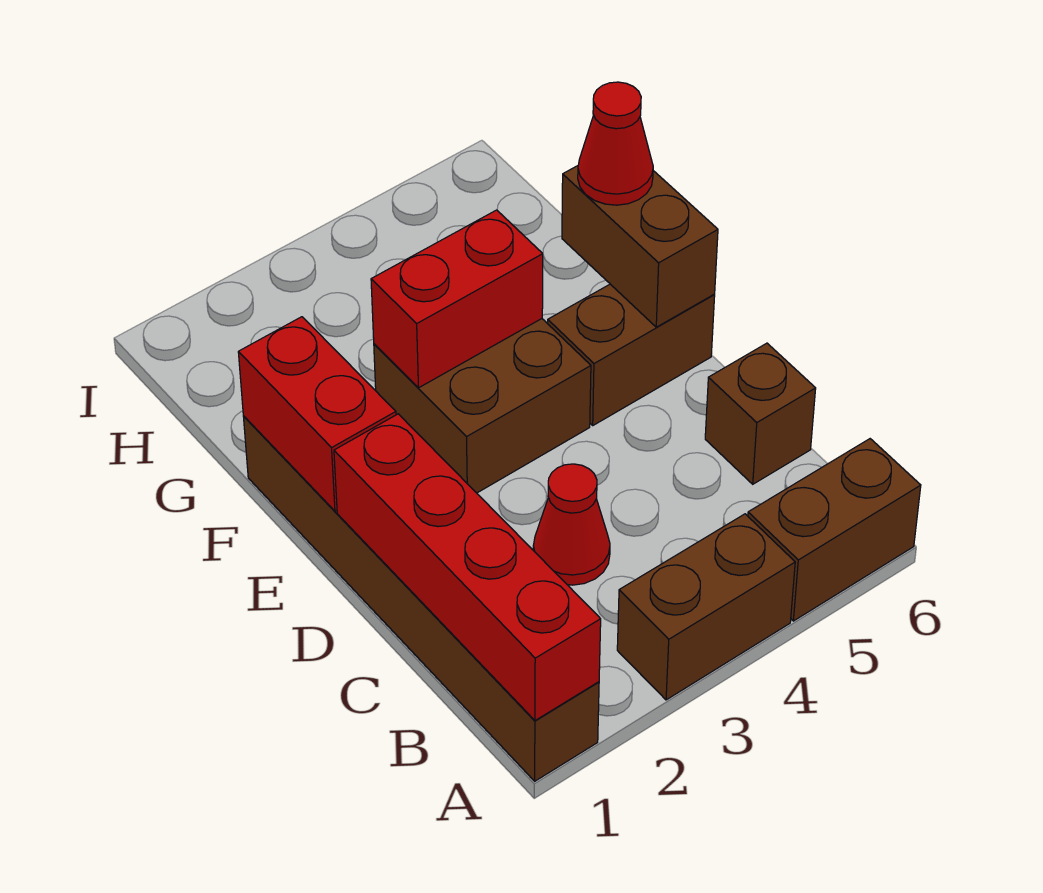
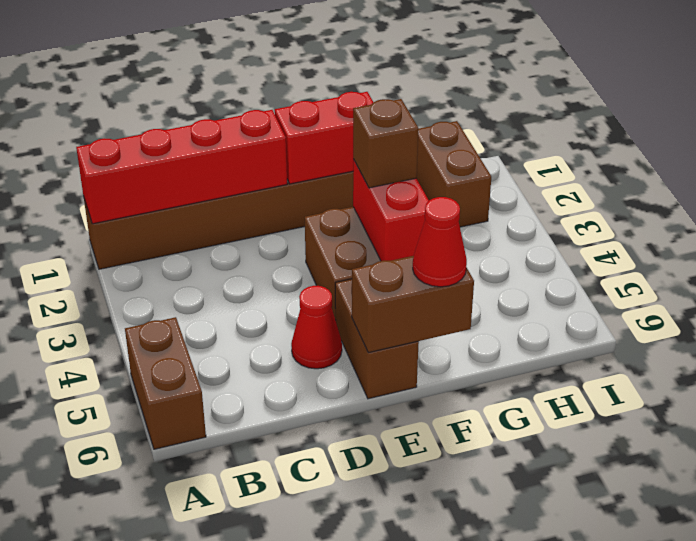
brown brick A3:A4 level 1 -> brown brick H1:H2 level 1
red cone C3 level 1 -> red cone D5 level 1
brown brick C6 level 1 -> brown brick F3 level 3

